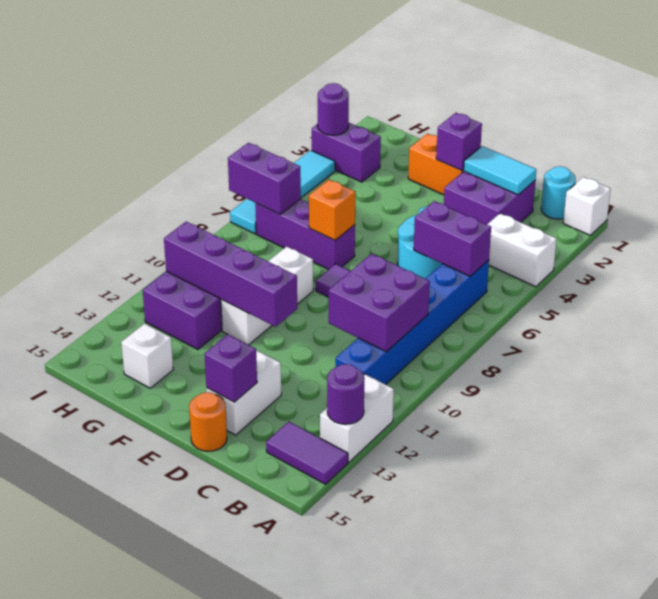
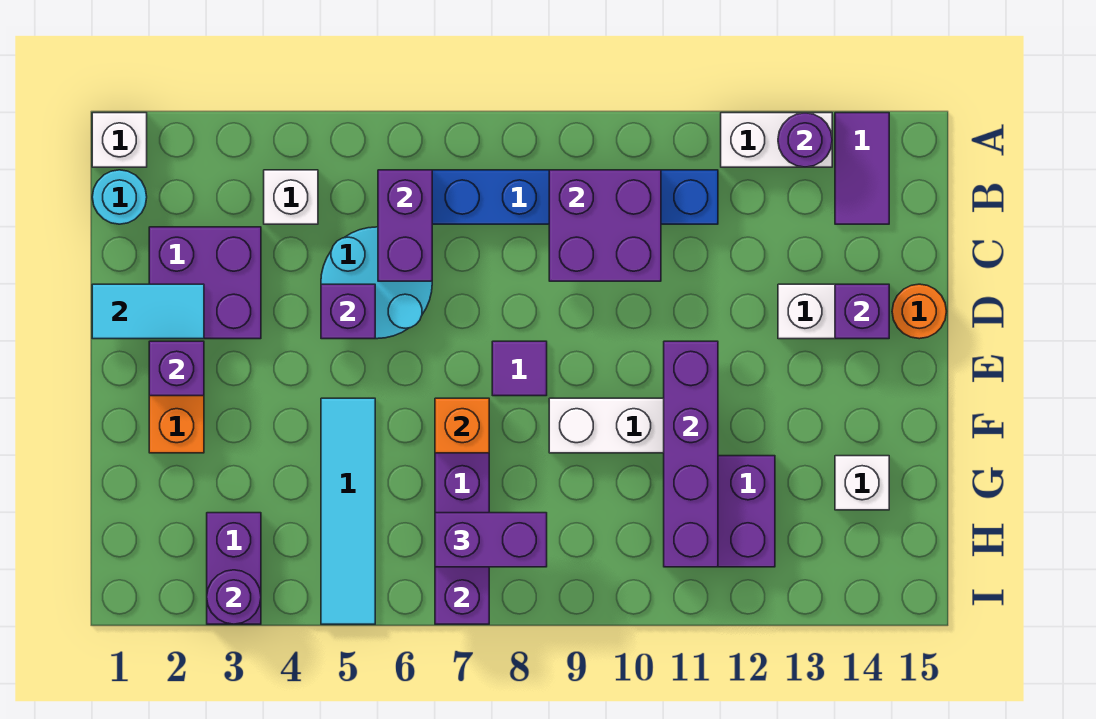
white brick A4:B4 level 1 -> white brick B4 level 1
cyan tile C2:D2 level 2 -> cyan tile D1:D2 level 2
none -> purple brick D5 level 2
none -> purple brick H7:H8 level 3
cyan tile I4:I7 level 1 -> cyan tile F5:I5 level 1

